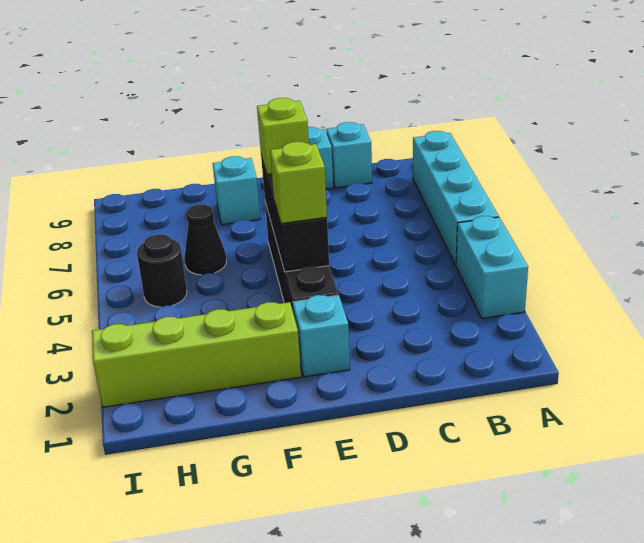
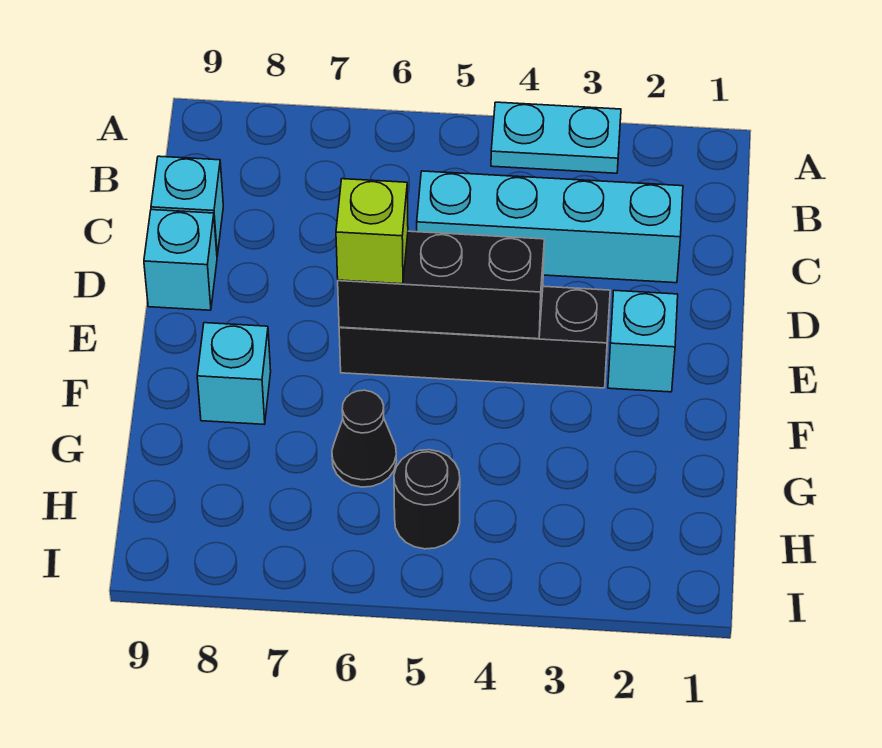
cyan brick A3:A4 level 1 -> cyan plate A3:A4 level 1
cyan brick A5:A8 level 1 -> cyan brick C2:C5 level 1
lime brick E4 level 3 -> none
lime brick F2:I2 level 1 -> none

